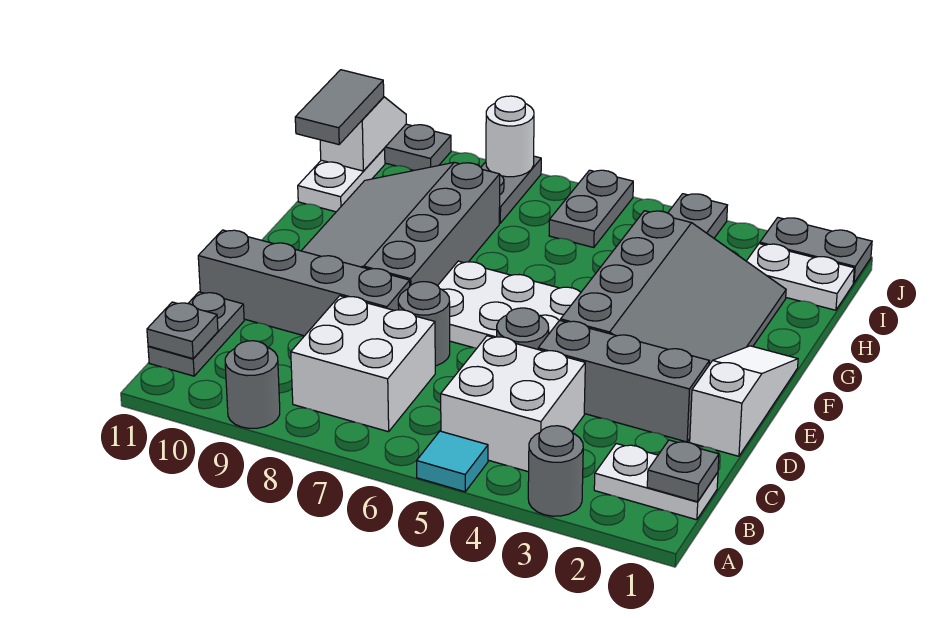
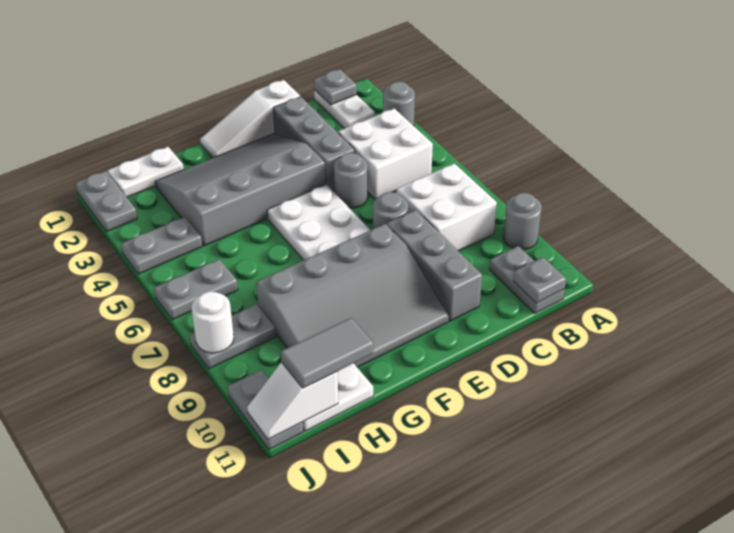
cyan tile A5 level 1 -> none
grey plate B11:C11 level 1 -> grey plate B10:B11 level 1
grey brick D8:D11 level 1 -> grey brick D8:D10 level 1
white plate I1:I2 level 1 -> white plate H1:I1 level 1

